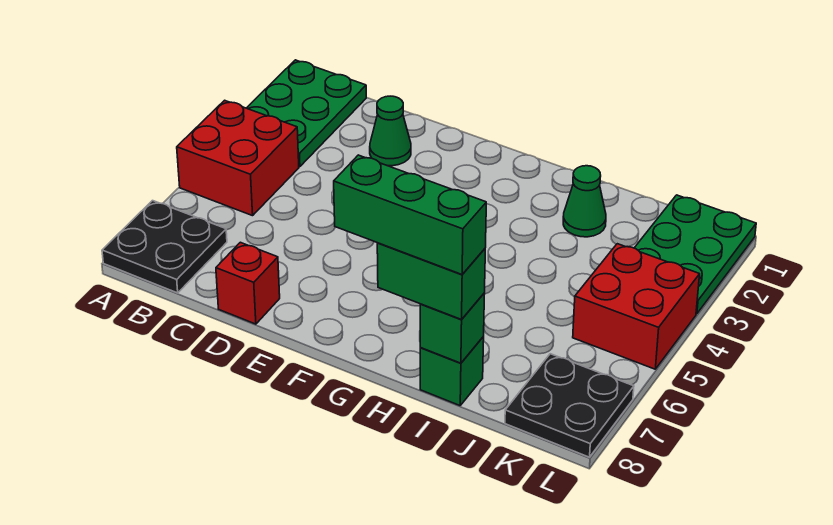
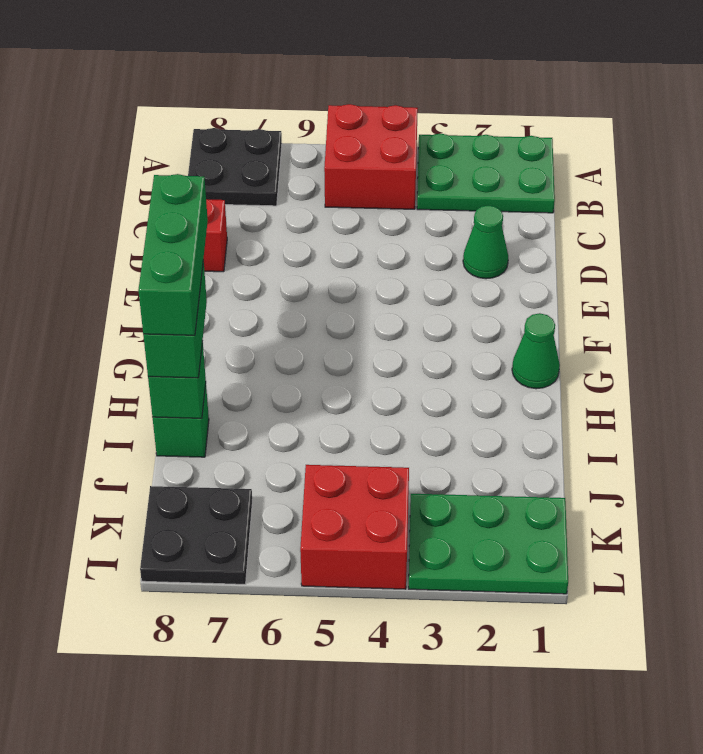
green cone I2 level 1 -> green cone G1 level 1

